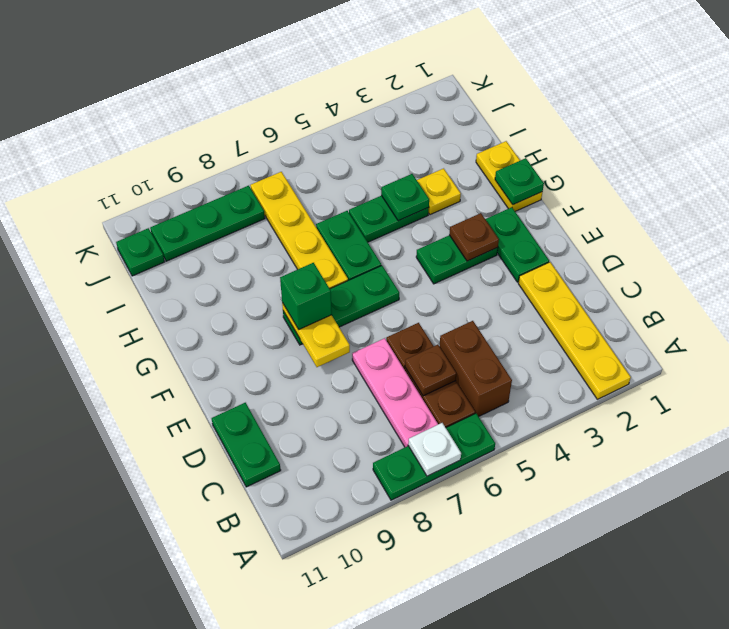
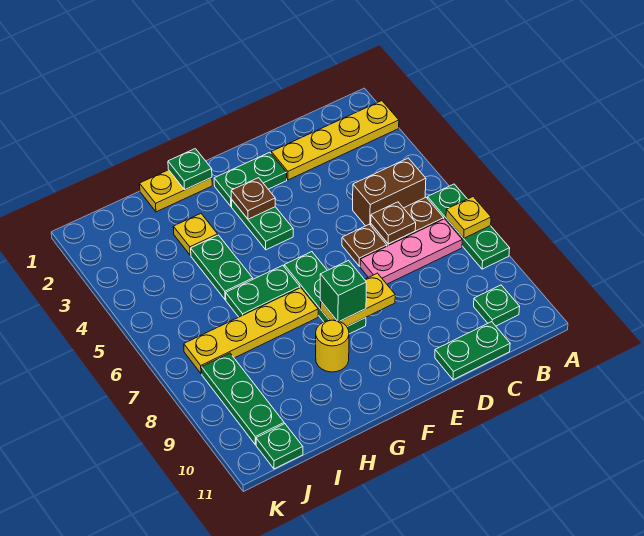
white plate A7 level 2 -> yellow plate A7 level 2
none -> yellow round brick G9 level 1
green plate H4 level 2 -> green plate B10 level 1

